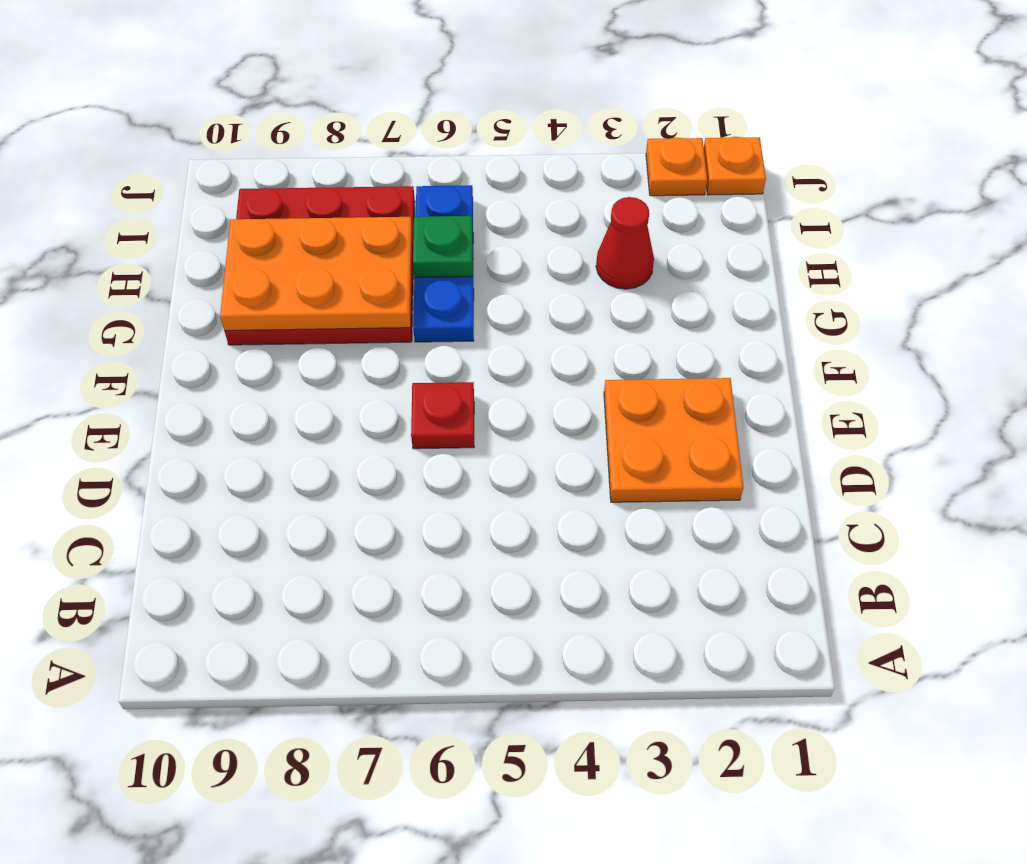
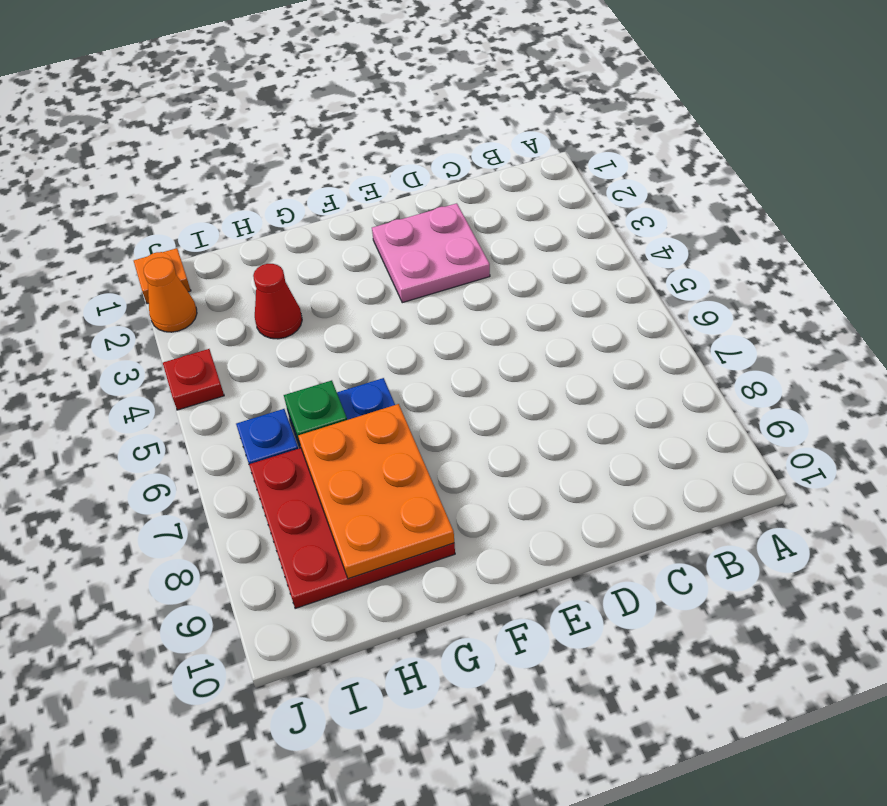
orange plate D2:E3 level 1 -> pink plate D2:E3 level 1
red plate E6 level 1 -> red plate J4 level 1
orange plate J2 level 1 -> orange cone J2 level 1

